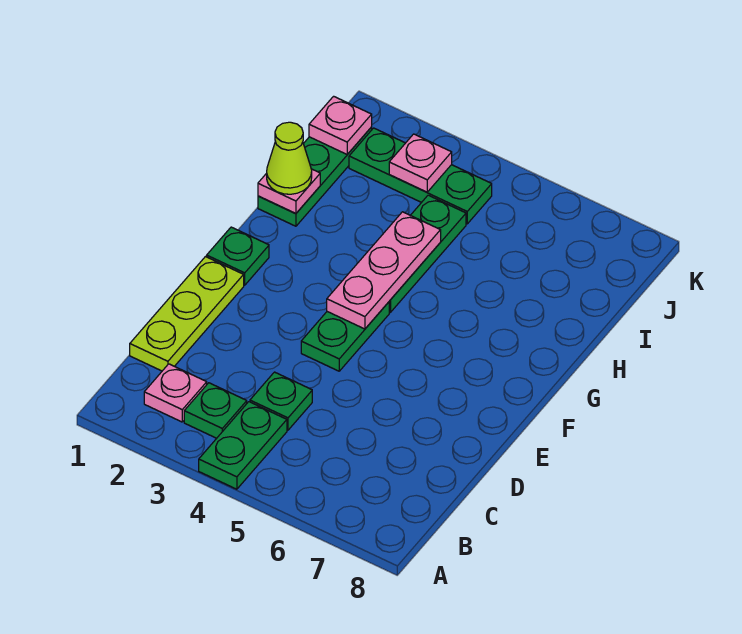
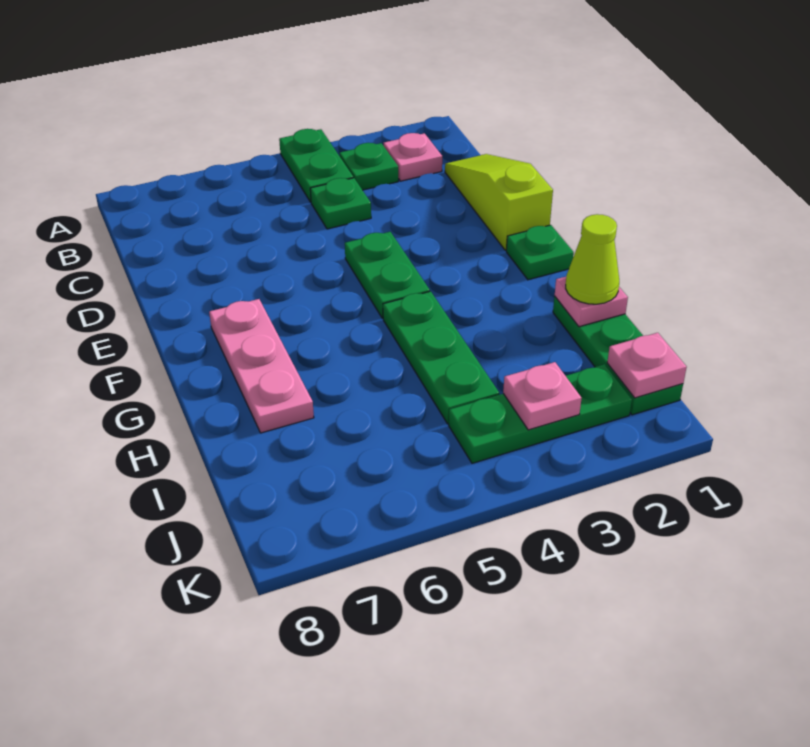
lime plate C1:E1 level 1 -> lime slope C1:E1 level 1 top E
pink plate F4:H4 level 2 -> pink plate F7:H7 level 1

